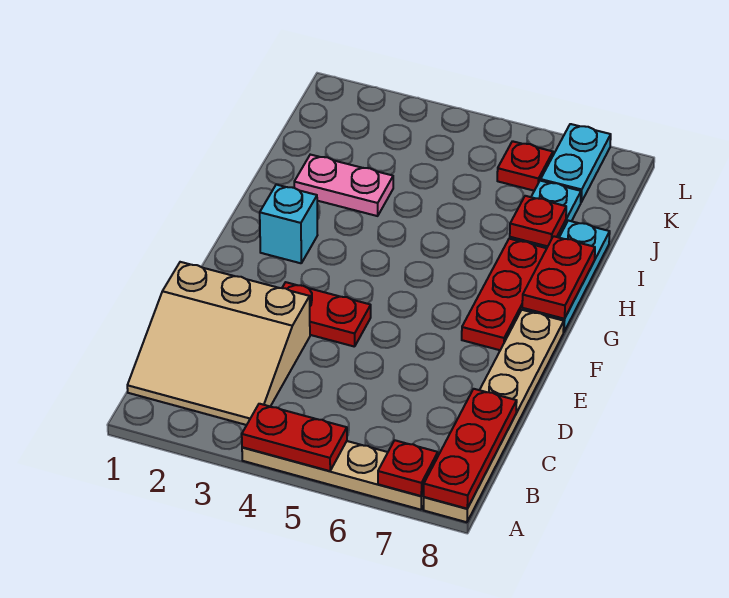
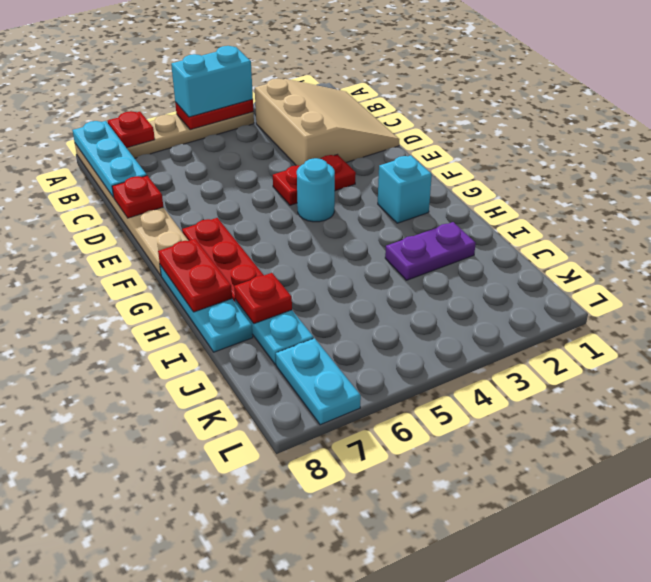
none -> cyan brick A4:A5 level 3
red plate A8:C8 level 2 -> cyan plate A8:C8 level 2
tan slope B1:D3 level 1 top D -> tan slope B1:D3 level 1 top 3
none -> cyan round brick F4 level 1
pink plate I2:I3 level 1 -> purple plate I2:I3 level 1
red plate K6 level 1 -> red plate D8 level 2

